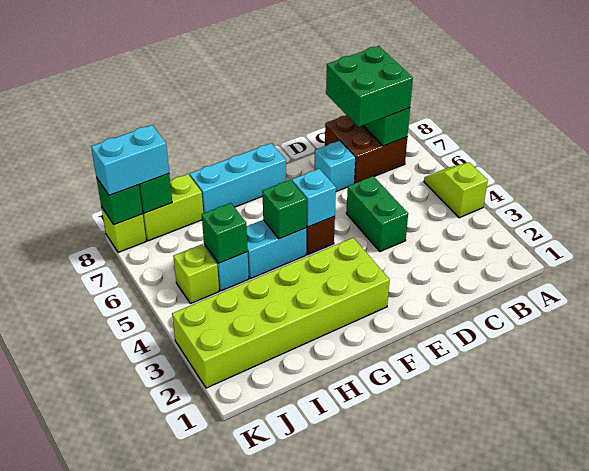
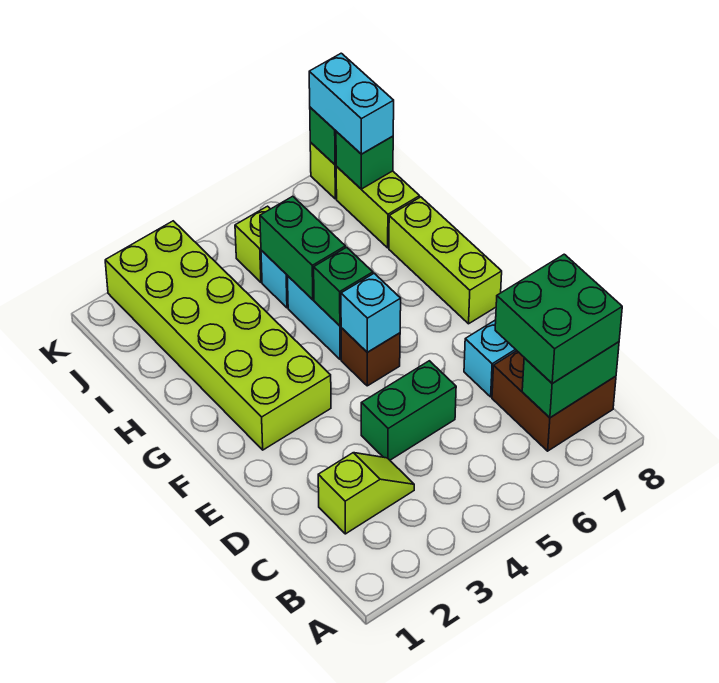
lime slope A4:A5 level 1 top 4 -> lime slope C2:C3 level 1 top 2
cyan brick F8:H8 level 1 -> lime brick F8:H8 level 1
green brick I5 level 2 -> green brick H5:I5 level 2

